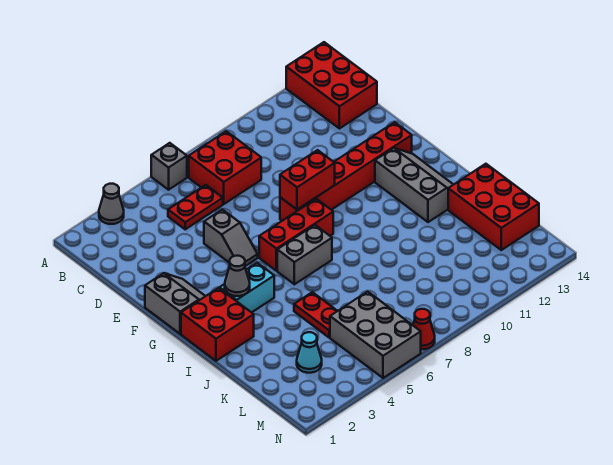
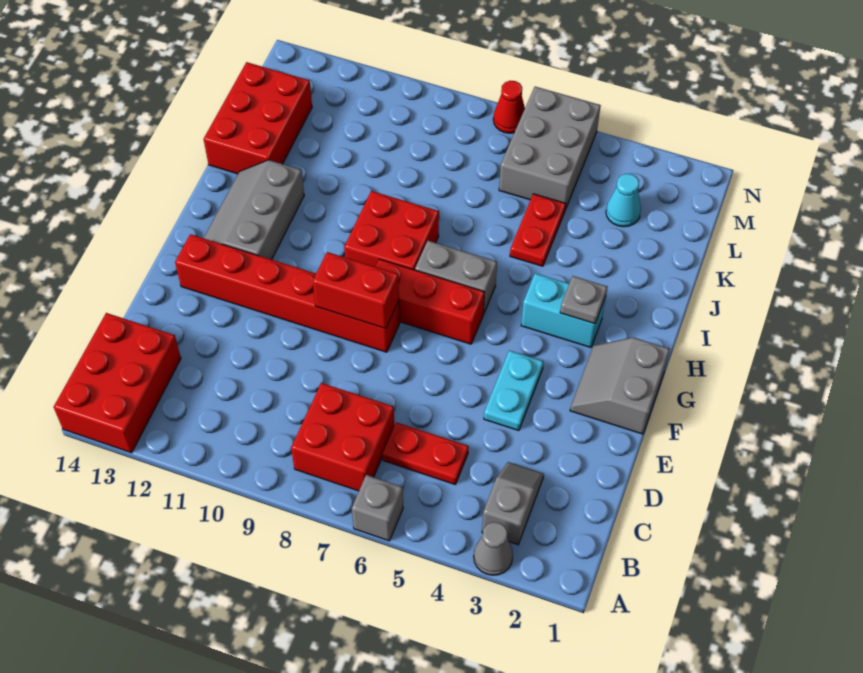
none -> cyan plate E4:F4 level 1
grey slope E5:F5 level 1 top E -> grey slope B3:C3 level 1 top B
red brick H1:I2 level 1 -> red brick H8:I9 level 1
grey cone H3 level 2 -> grey plate H3 level 2

